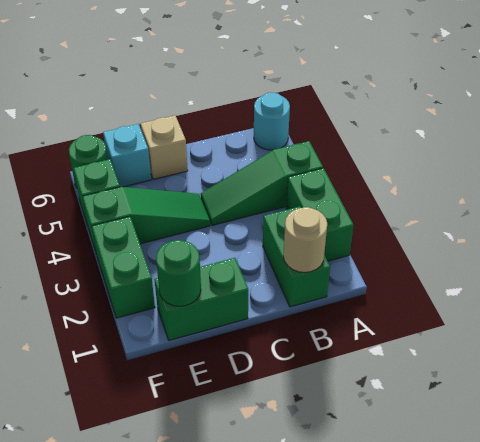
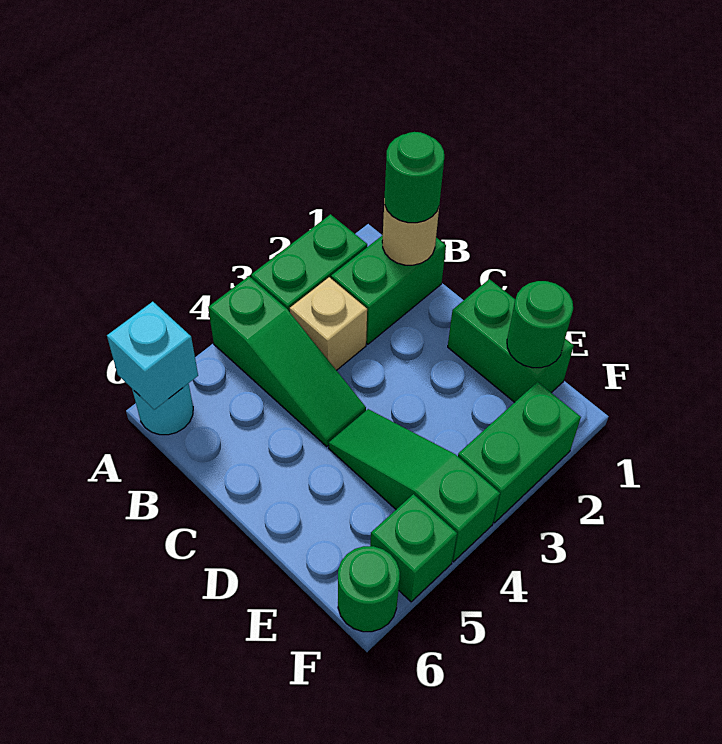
none -> green round brick B1 level 3
tan brick D6 level 1 -> tan brick B3 level 1
cyan brick E6 level 1 -> cyan brick A6 level 2

